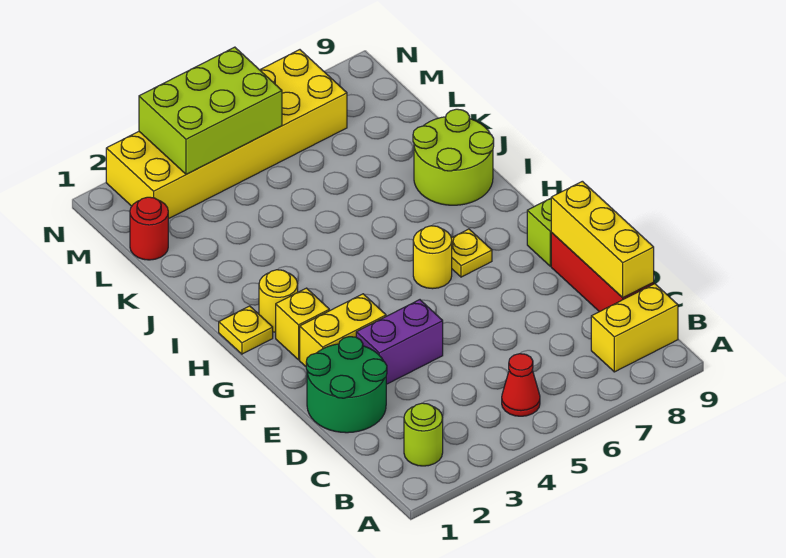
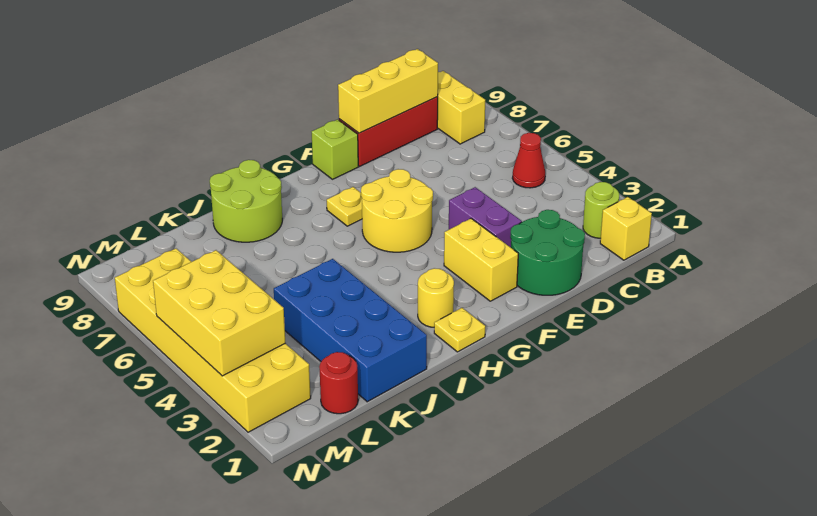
yellow brick G2 level 1 -> yellow brick B1 level 1
yellow round brick G6 level 1 -> yellow round brick F5:G6 level 1
none -> blue brick J1:K4 level 1
lime brick M3:N5 level 2 -> yellow brick M3:N5 level 2

